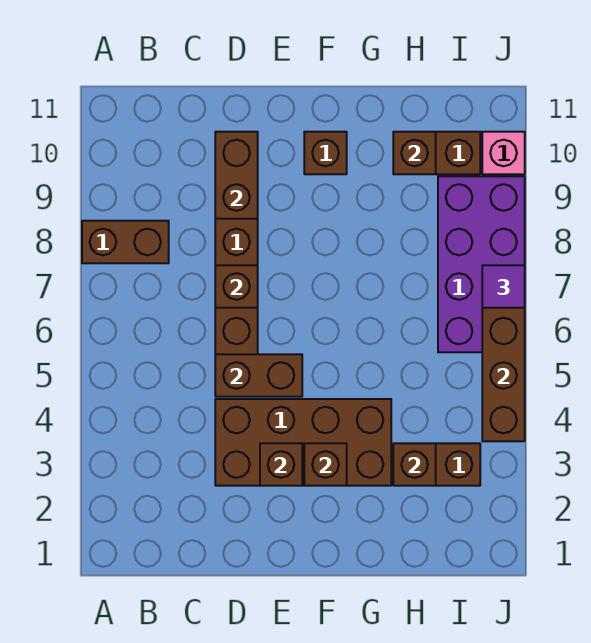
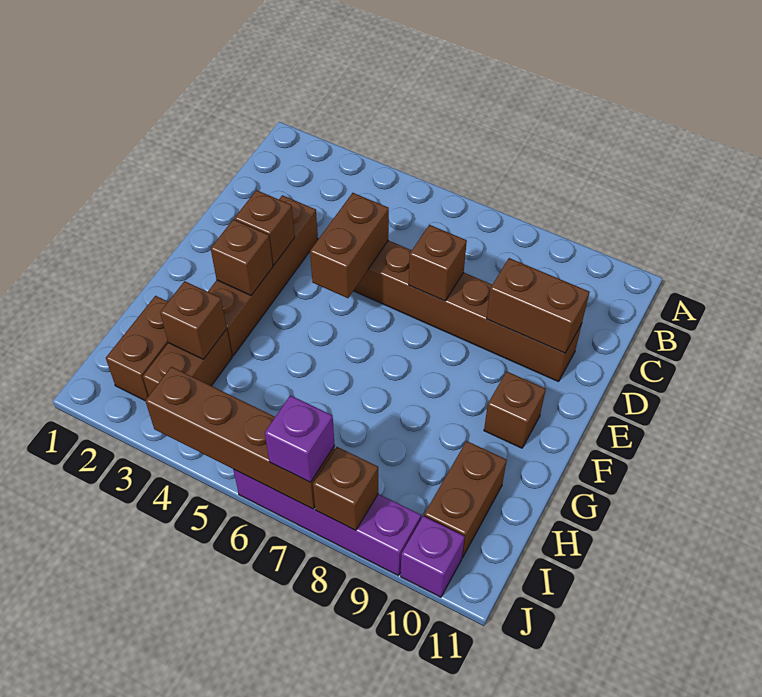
brown brick A8:B8 level 1 -> brown brick H2:I2 level 1
brown brick D3:G4 level 1 -> brown brick D3:G3 level 1
brown brick H10 level 2 -> brown brick J8 level 2
purple brick I6:J9 level 1 -> purple brick J6:J9 level 1
purple tile J7 level 3 -> purple brick J7 level 3
pink brick J10 level 1 -> purple brick J10 level 1

